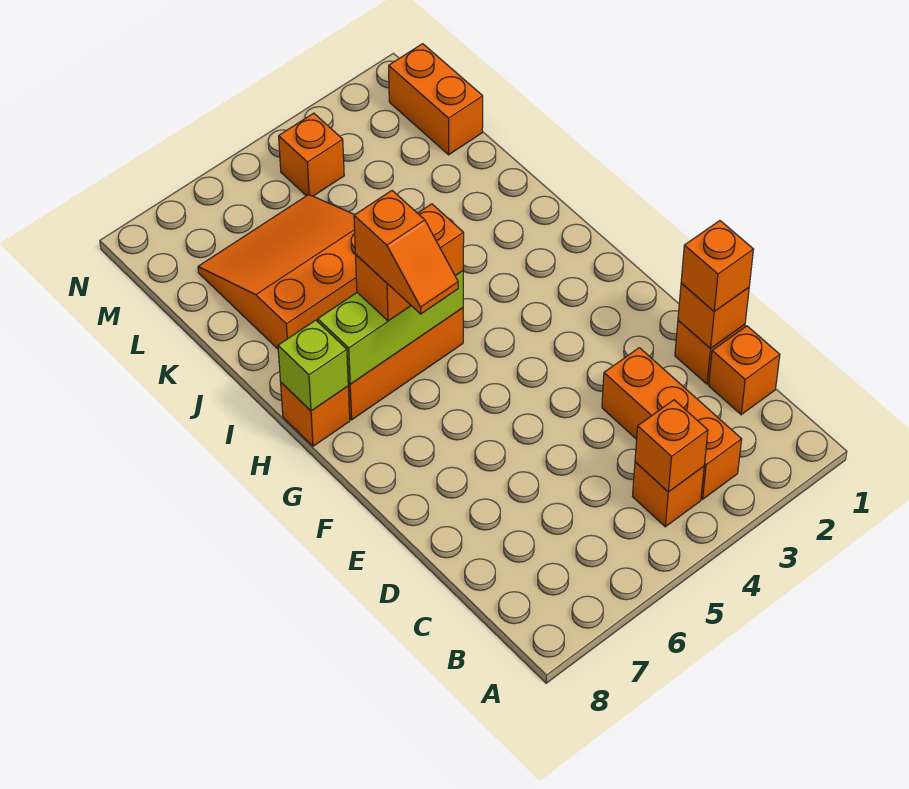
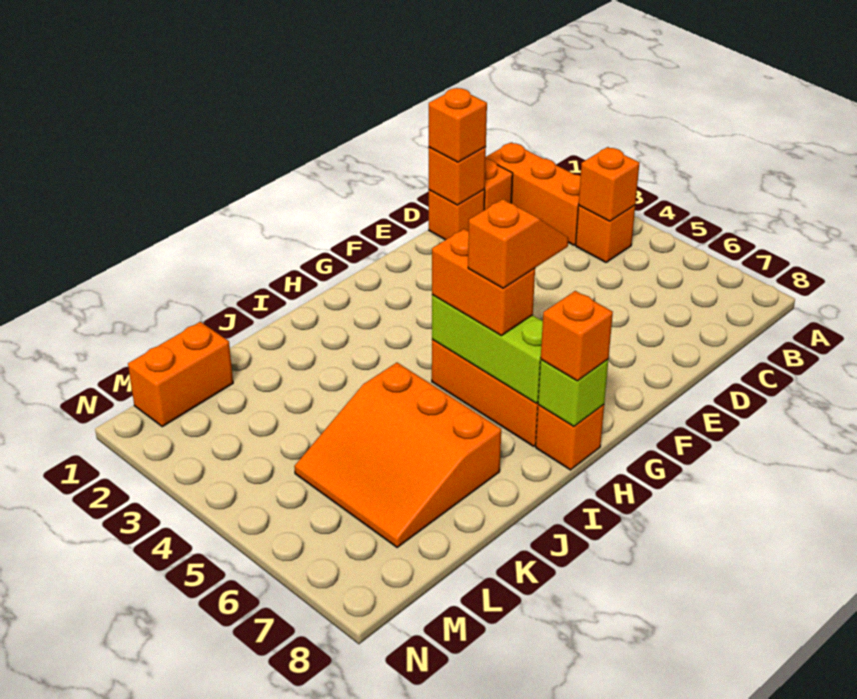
orange brick B3:D3 level 1 -> orange brick B1:B3 level 1
orange brick M4 level 1 -> orange brick H8 level 3

